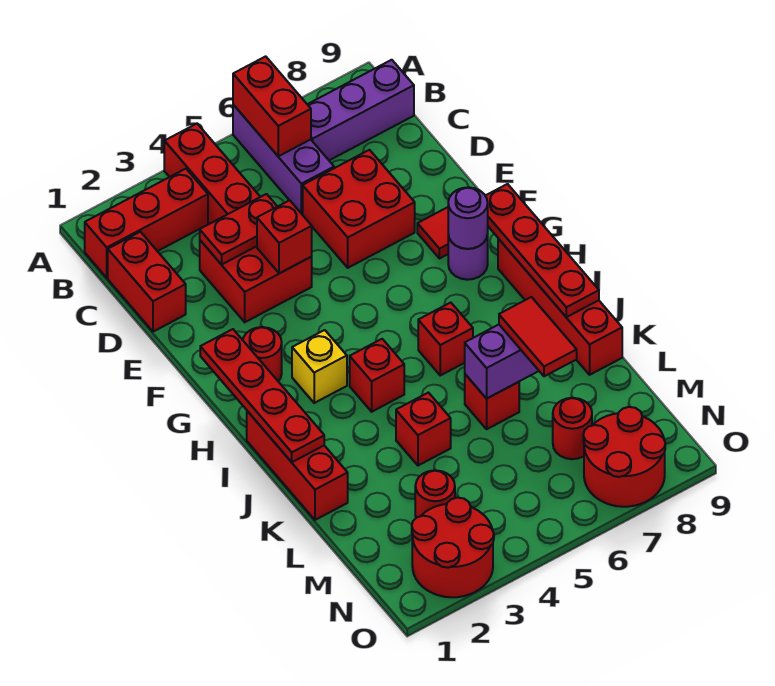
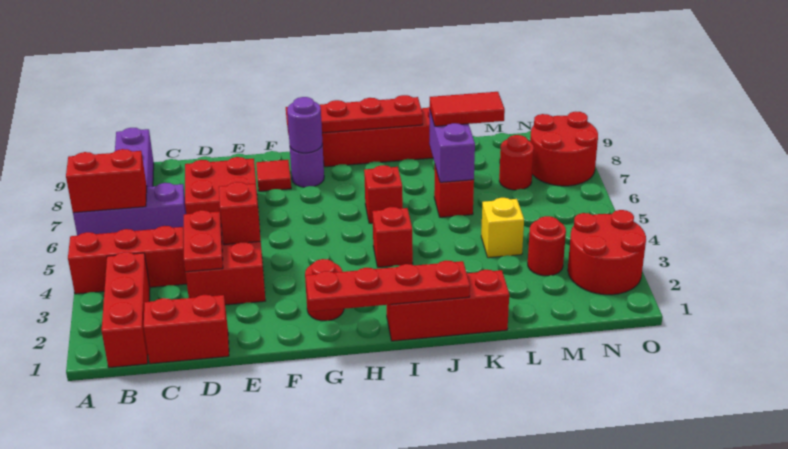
yellow brick H3 level 1 -> yellow brick L4 level 1
red brick K4 level 1 -> none

